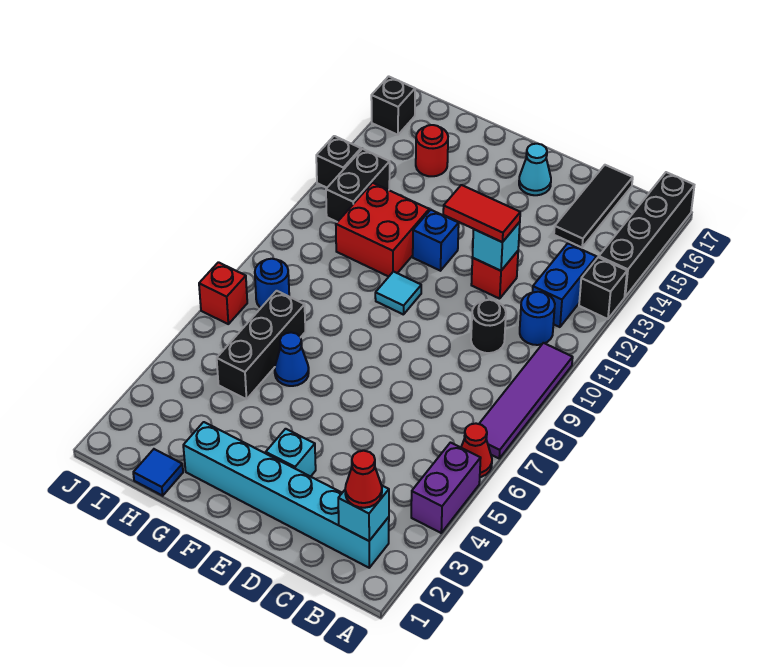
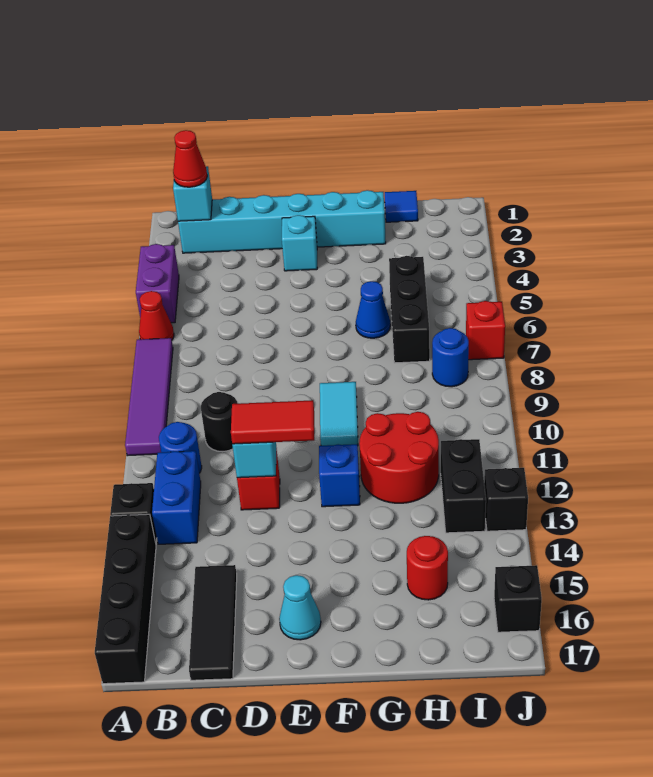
cyan tile F10 level 1 -> cyan tile F9:F10 level 1
red brick G11:H12 level 1 -> red round brick G11:H12 level 1

